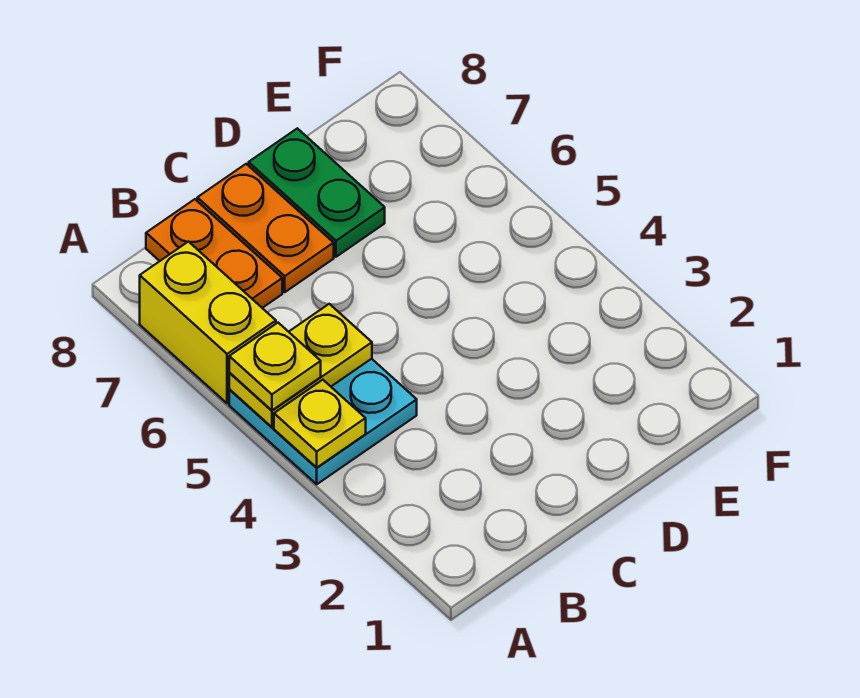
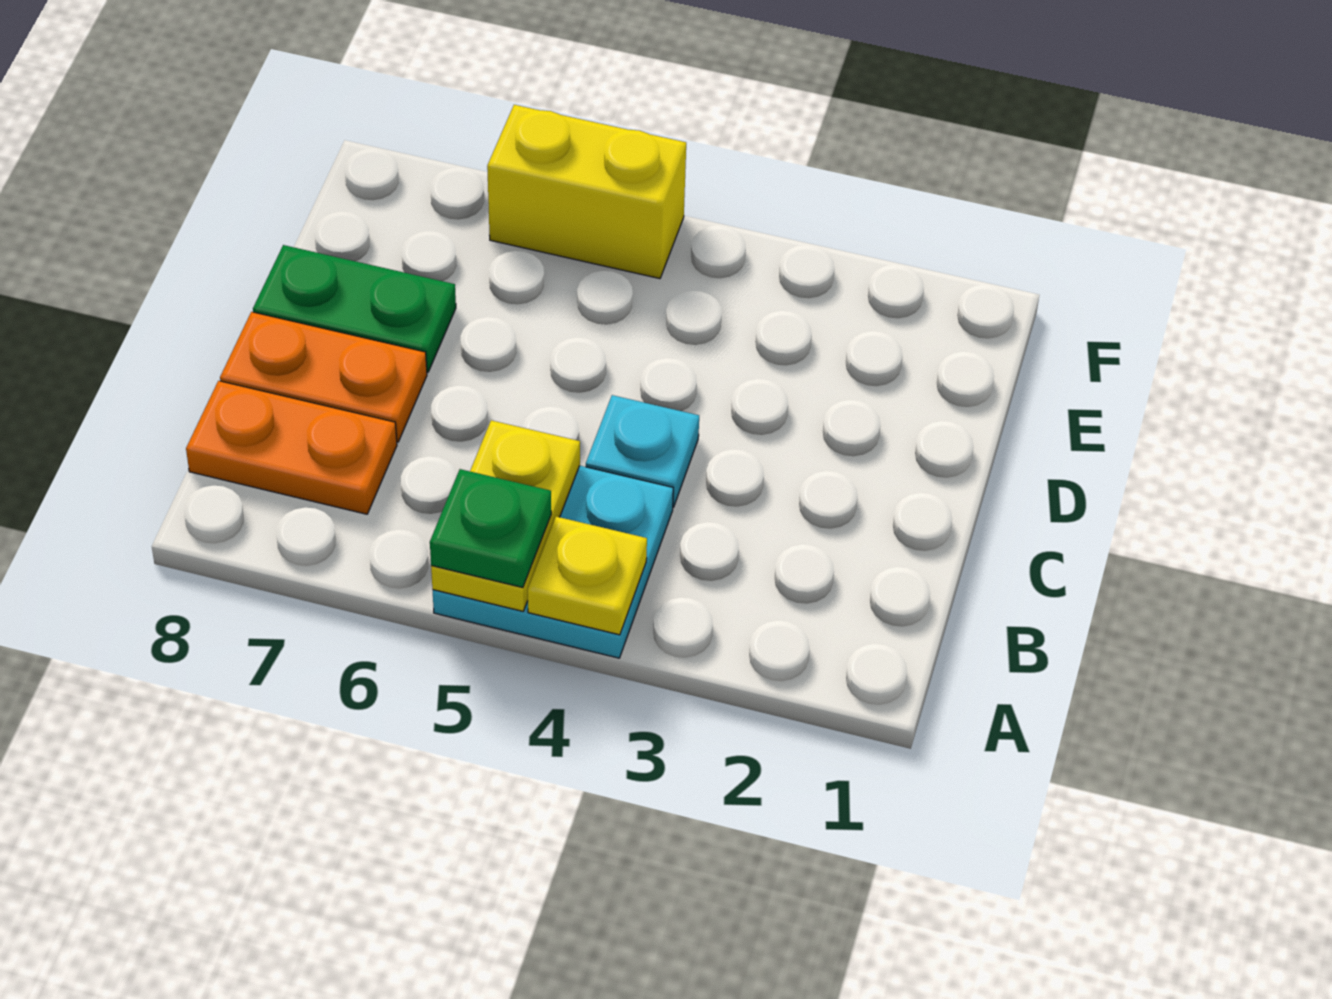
yellow plate A5 level 3 -> green plate A5 level 3
yellow brick A6:A7 level 1 -> yellow brick F5:F6 level 1
none -> cyan plate C4 level 1

